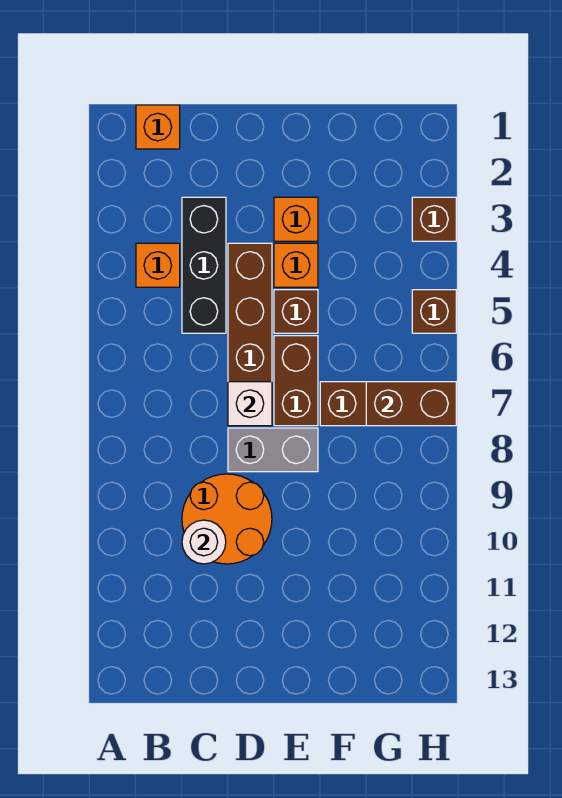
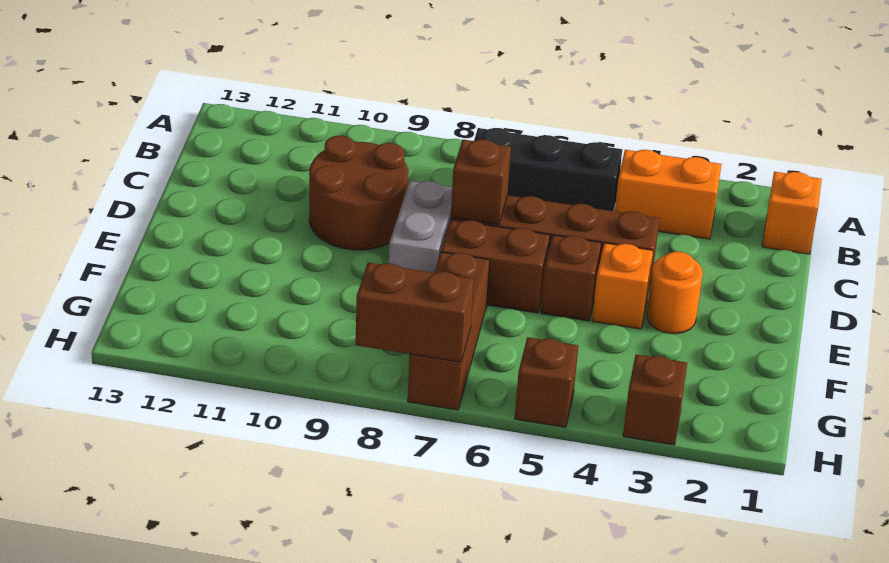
orange brick B4 level 1 -> orange brick B3:B4 level 1
black brick C3:C5 level 1 -> black brick B5:B7 level 1
orange round brick C9:D10 level 1 -> brown round brick C9:D10 level 1
white round brick C10 level 2 -> none
white brick D7 level 2 -> brown brick D7 level 2
orange brick E3 level 1 -> orange round brick E3 level 1
brown brick G7:H7 level 2 -> brown brick H7:H8 level 2

